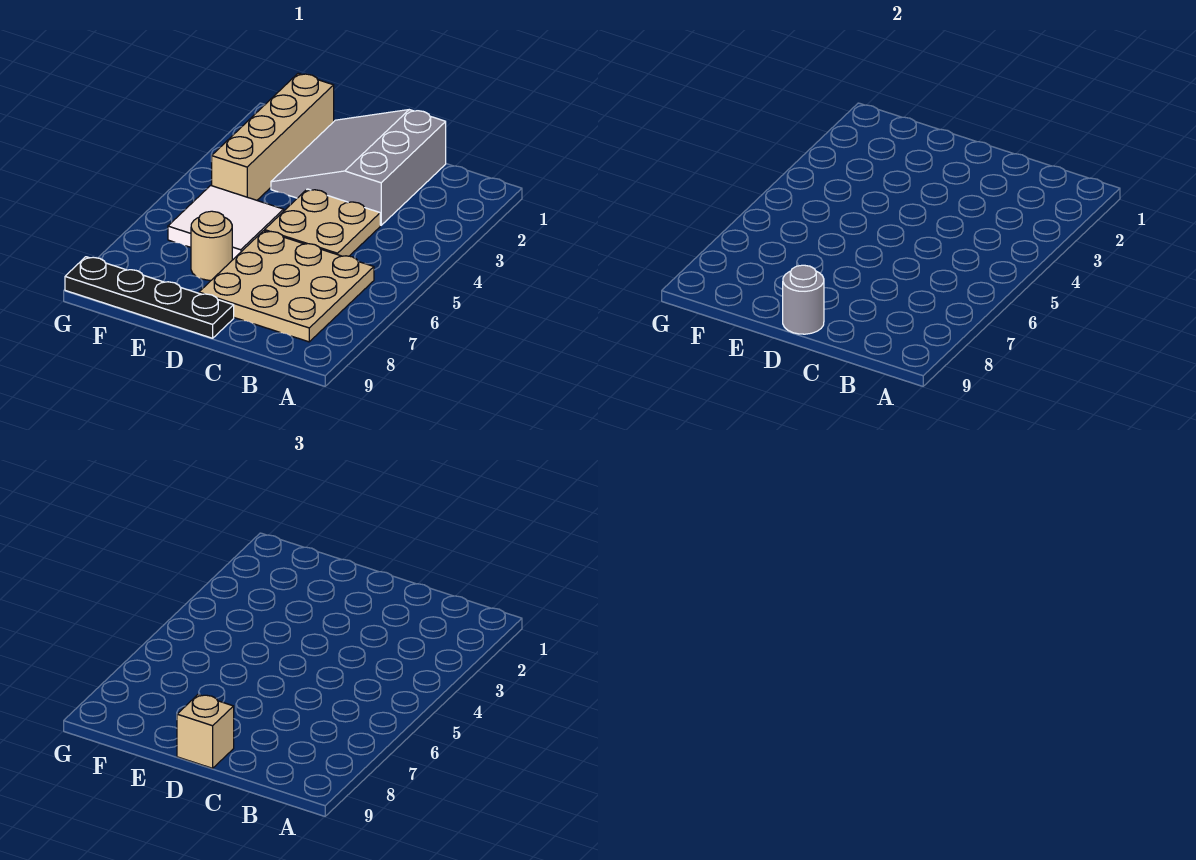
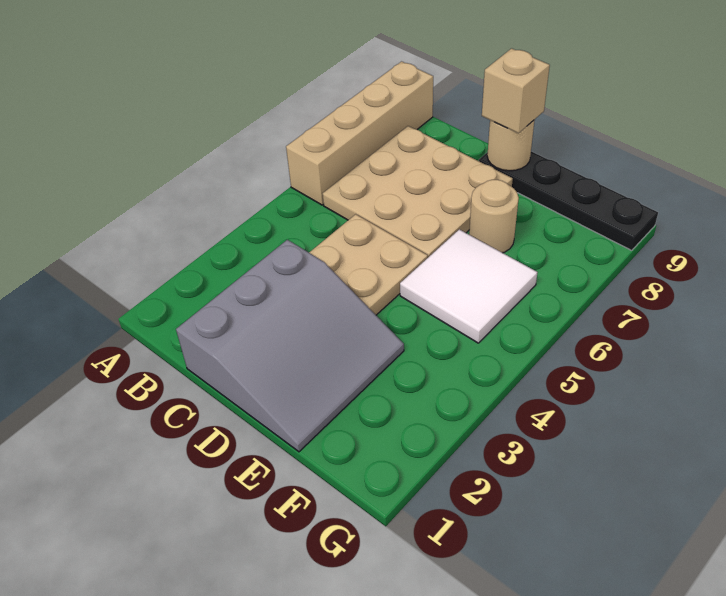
grey round brick D9 level 2 -> tan round brick D9 level 2
tan brick F1:F4 level 1 -> tan brick A6:A9 level 1

